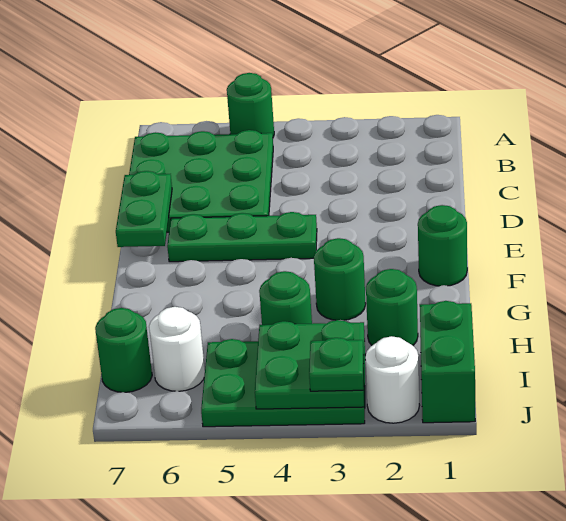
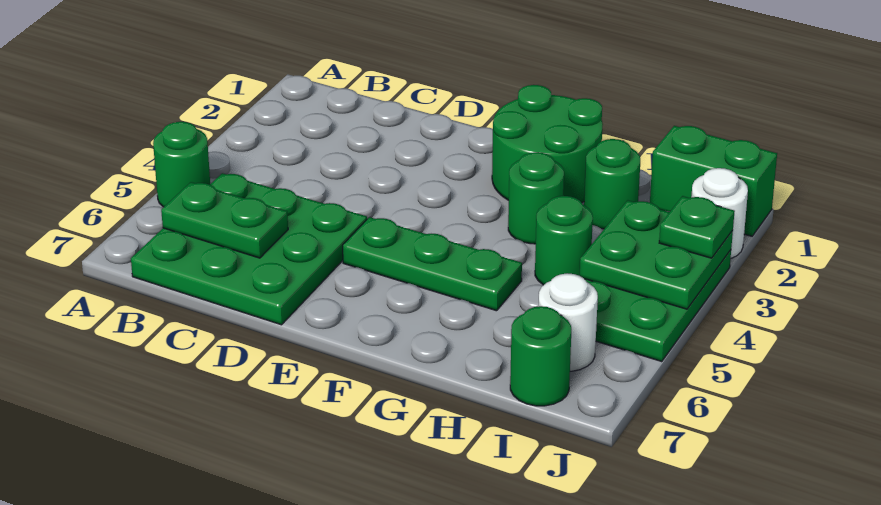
green plate D7:E7 level 2 -> green plate B6:C6 level 2
green plate E4:E6 level 1 -> green plate E5:G5 level 1
green round brick F1 level 1 -> green round brick F1:G2 level 1

